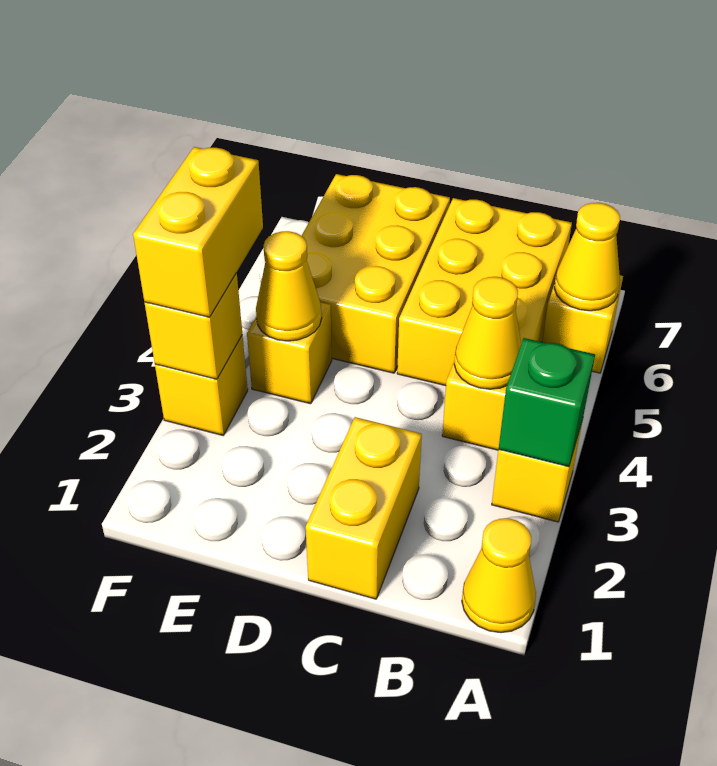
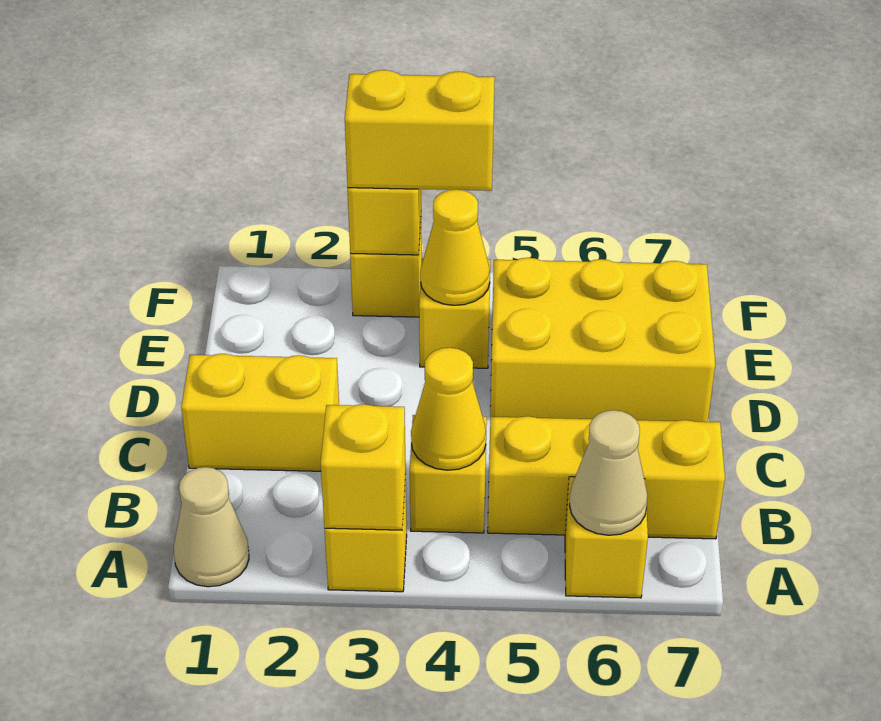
yellow cone A1 level 1 -> tan cone A1 level 1
green brick A3 level 2 -> yellow brick A3 level 2
yellow cone A6 level 2 -> tan cone A6 level 2
yellow brick B5:C7 level 1 -> yellow brick B5:B7 level 1

